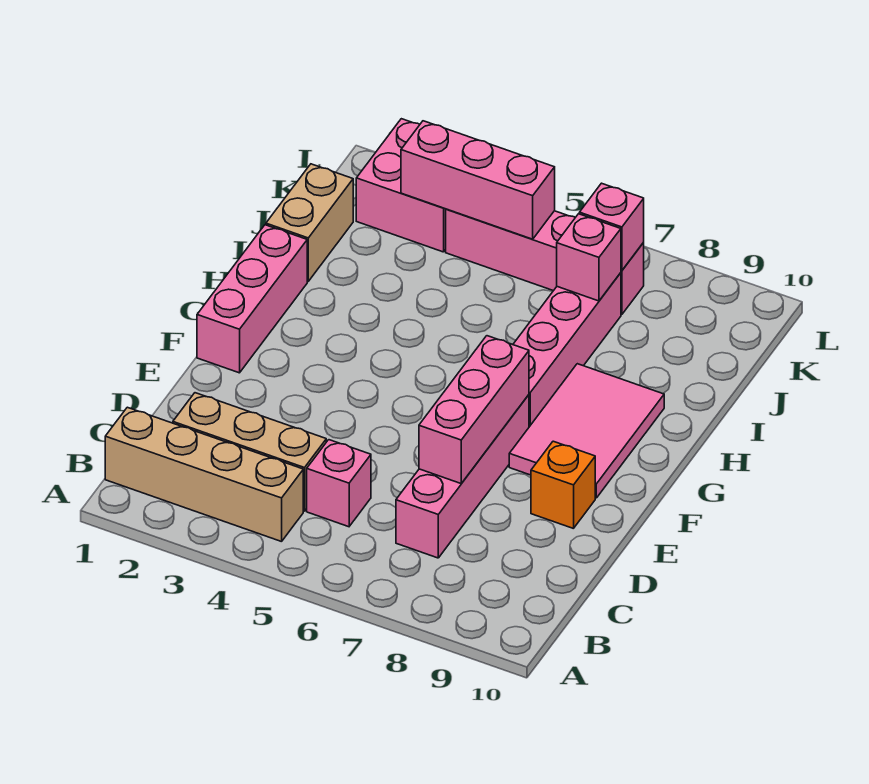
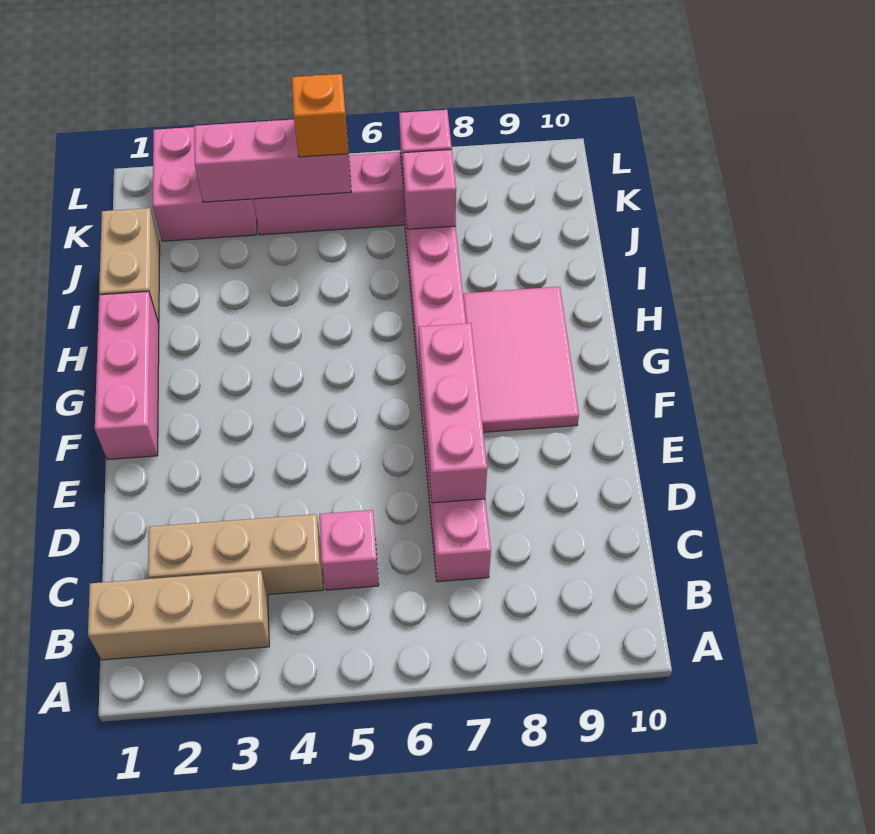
tan brick B1:B4 level 1 -> tan brick B1:B3 level 1
orange brick E9 level 1 -> orange brick K5 level 3

